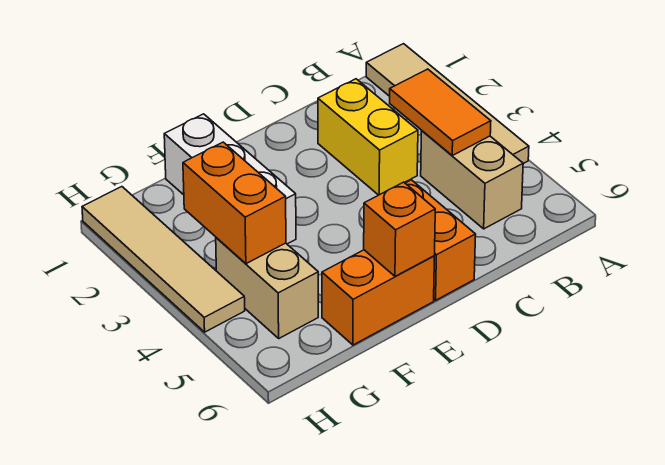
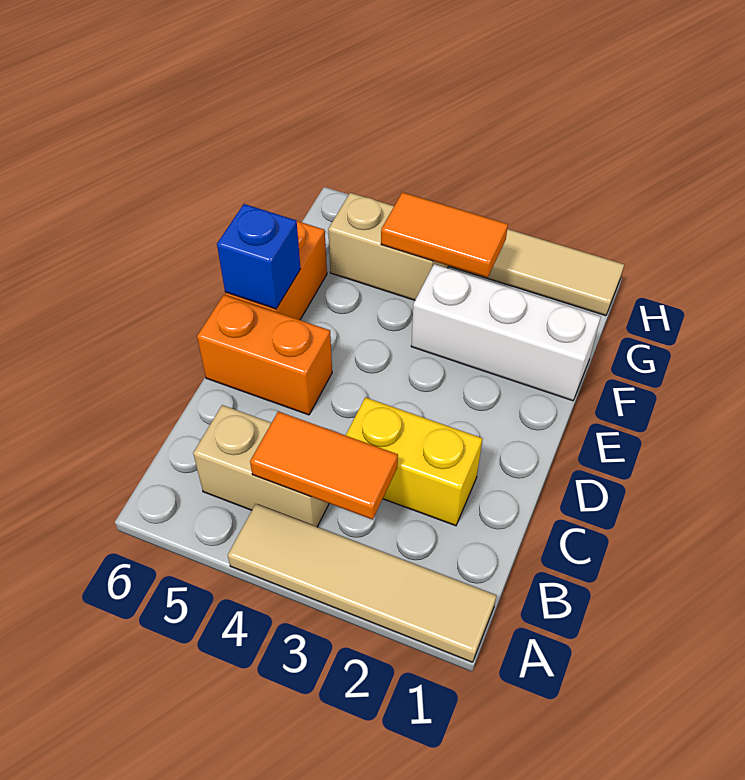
orange brick E6 level 2 -> blue brick E6 level 2
orange brick G3:G4 level 2 -> orange tile G3:G4 level 2

